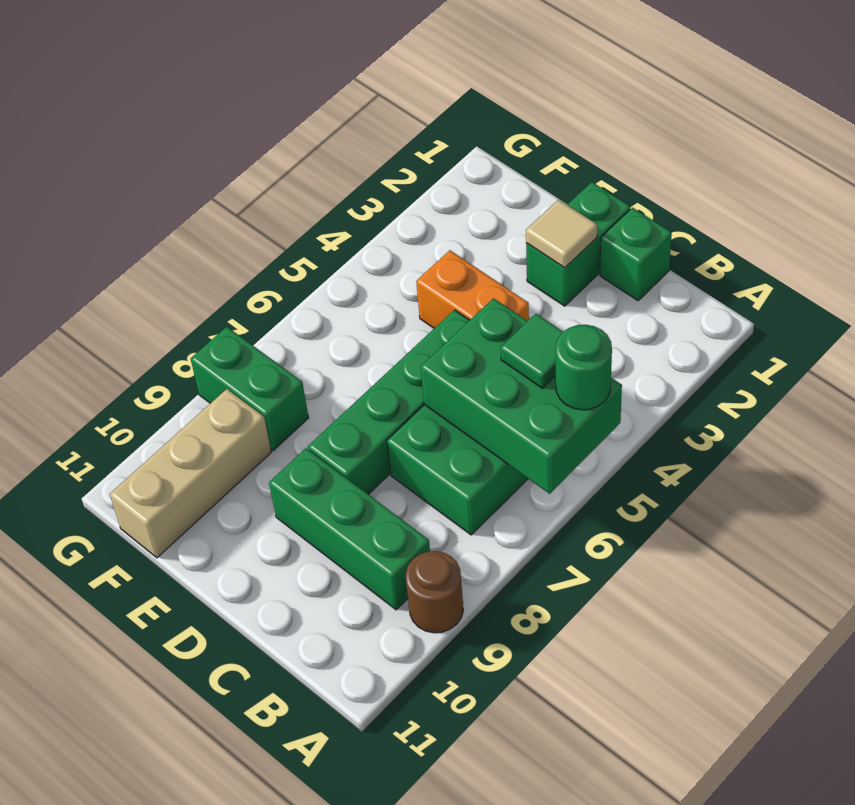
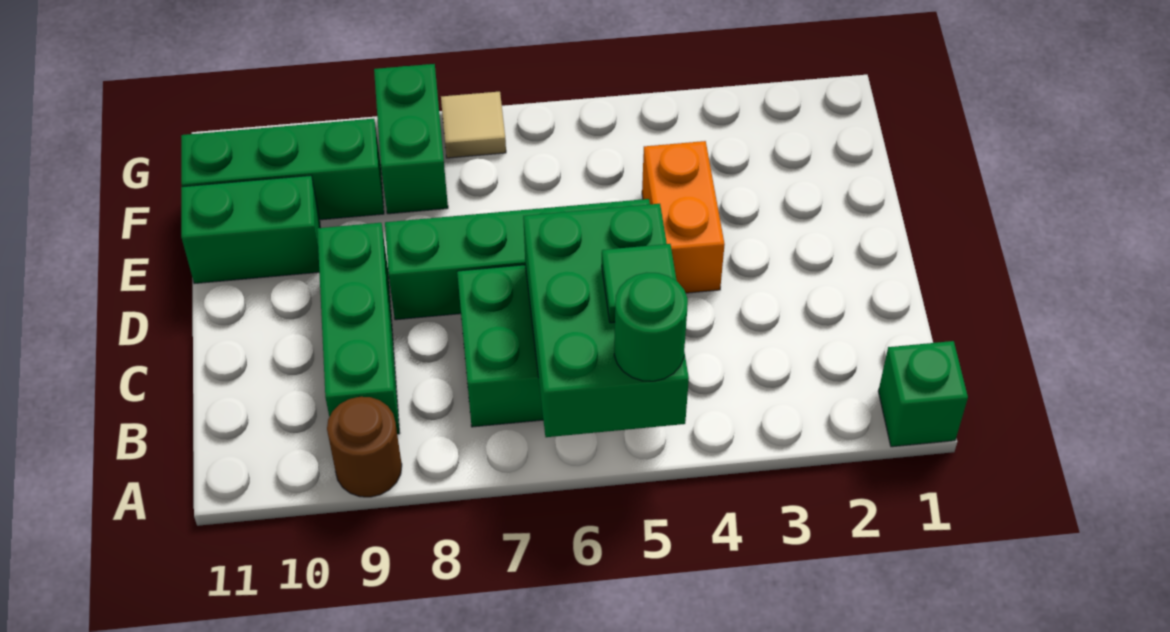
green brick C1 level 1 -> green brick A1 level 1
green brick D1:D2 level 1 -> green brick E10:E11 level 1
tan tile D2 level 2 -> tan tile G7 level 1
tan brick F9:F11 level 1 -> green brick F9:F11 level 1

